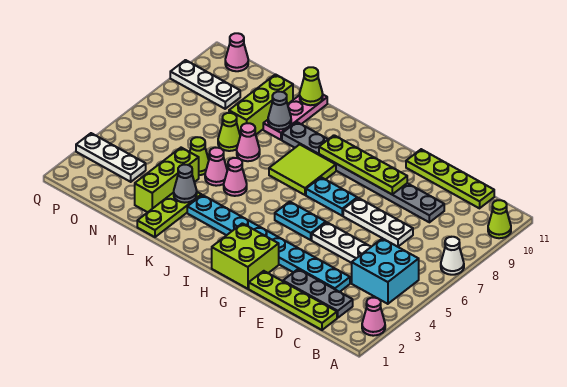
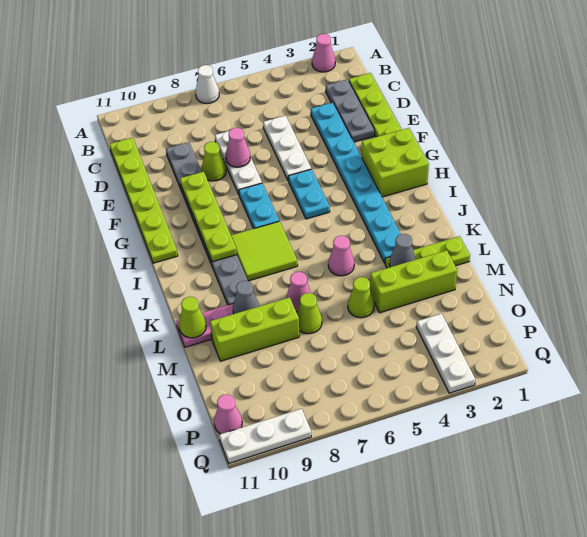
lime cone A10 level 1 -> lime cone E8 level 1
cyan brick B4:C5 level 1 -> none
lime plate C11:F11 level 1 -> lime plate C11:H11 level 1
pink cone L5 level 1 -> pink cone E7 level 2
white plate O9:Q9 level 1 -> white plate Q9:Q11 level 1

